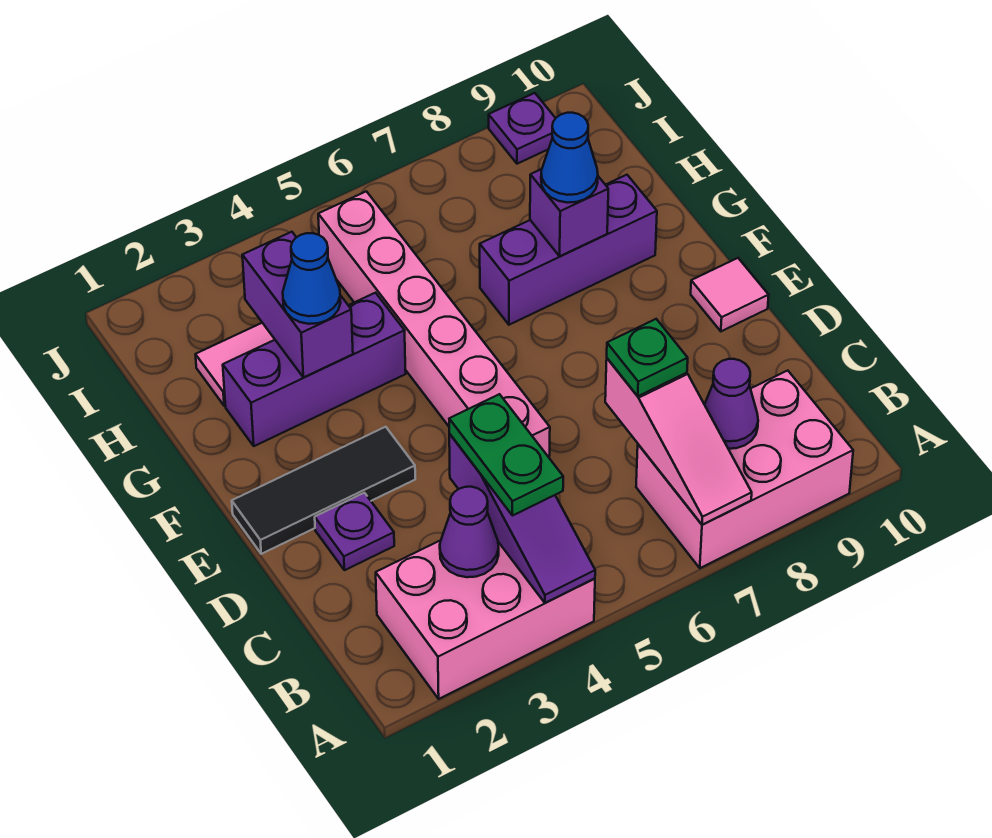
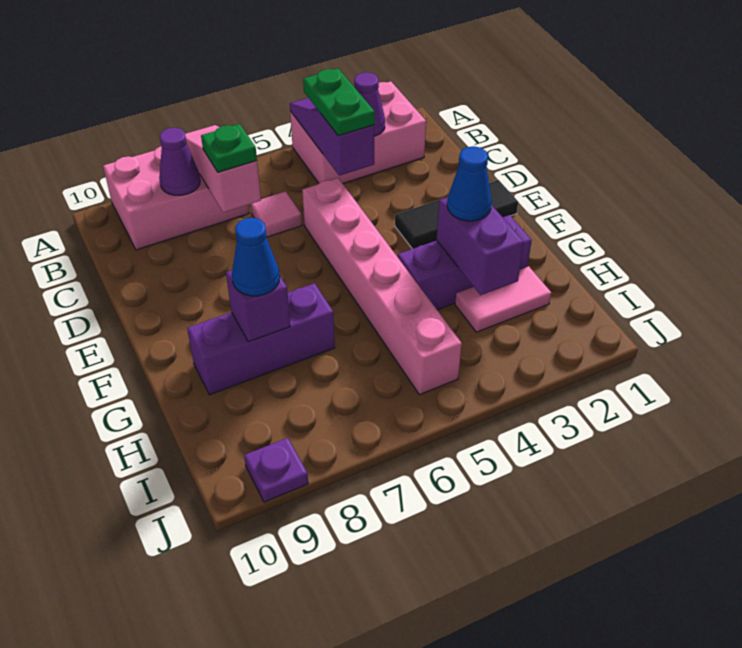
purple plate D2 level 1 -> none
pink tile E10 level 1 -> pink tile C6 level 1

